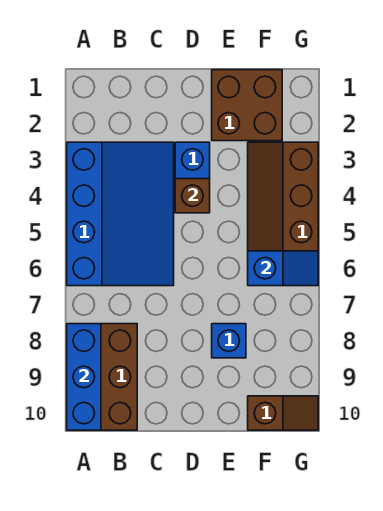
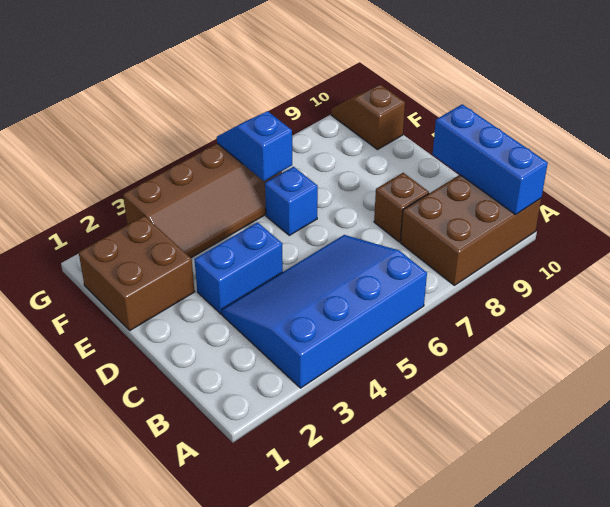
blue brick A8:A10 level 2 -> blue brick A10:C10 level 2
brown brick D4 level 2 -> brown brick C8 level 1
blue brick E8 level 1 -> blue brick E6 level 1

